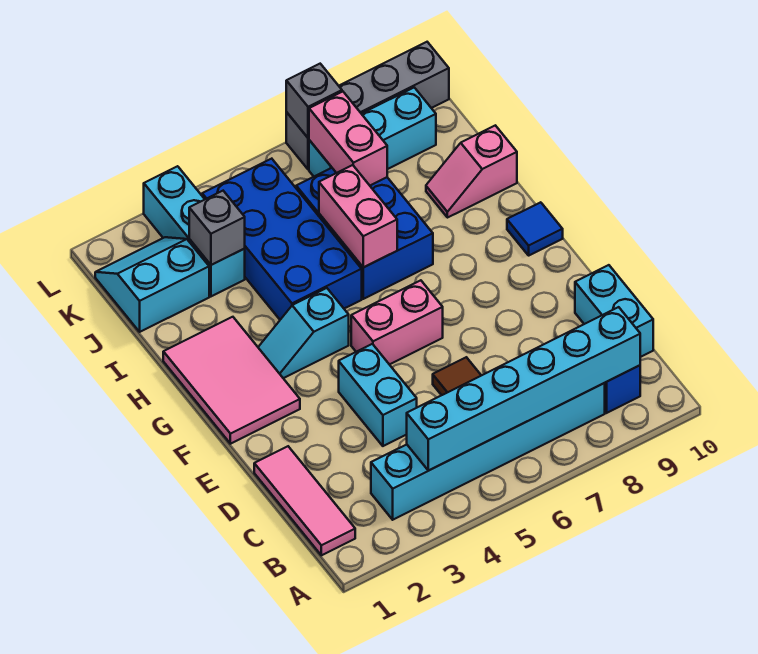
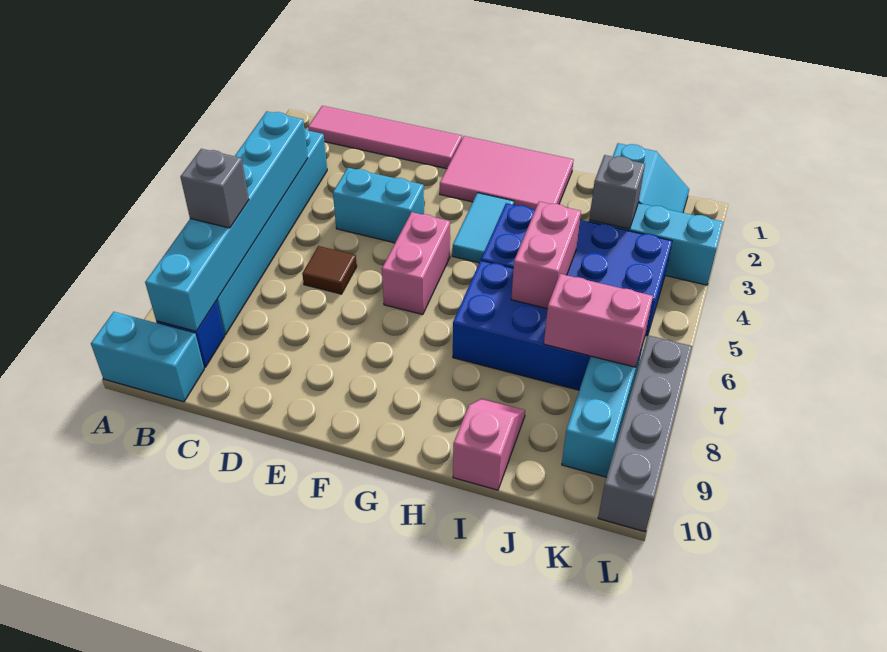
pink tile B1:D1 level 1 -> pink tile B1:E1 level 1
cyan brick C10:D10 level 1 -> cyan brick A10:B10 level 1
cyan slope G3:G4 level 1 top 4 -> cyan tile G3:G4 level 1
blue tile G10 level 1 -> none
pink brick H6:I6 level 2 -> pink brick I5:I6 level 2
grey brick L7 level 2 -> grey brick B7 level 3

